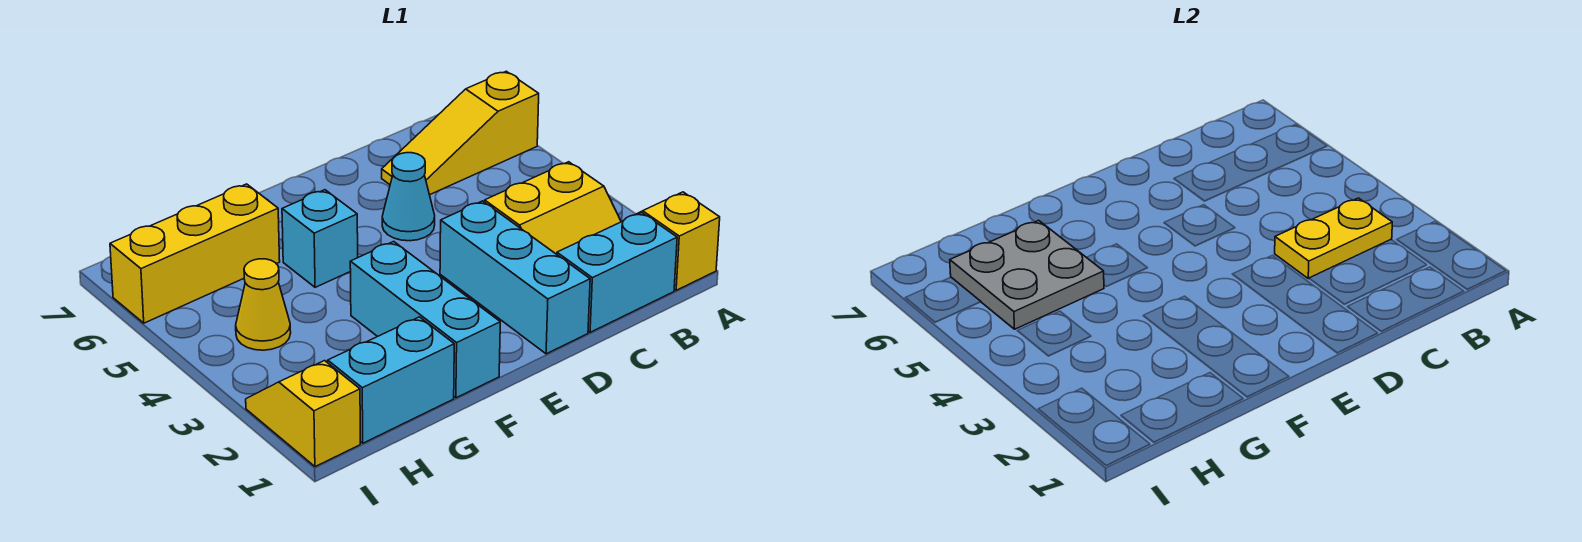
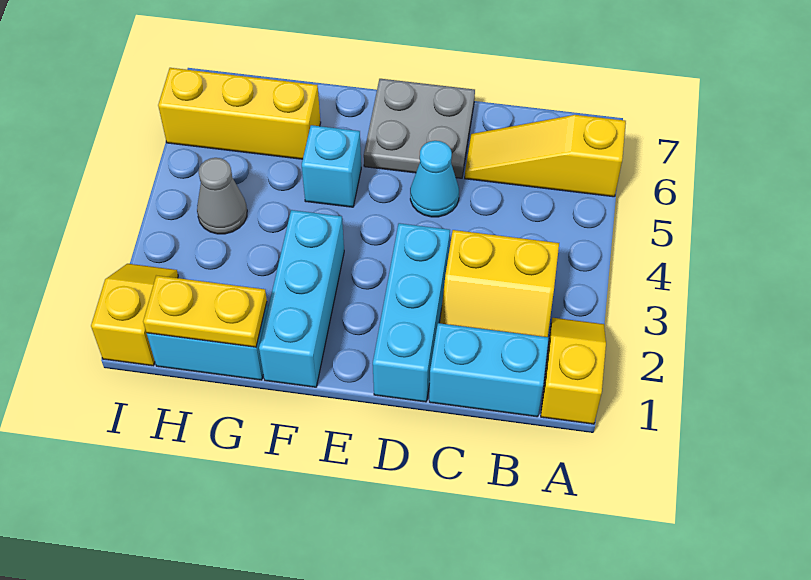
yellow plate B3:C3 level 2 -> yellow plate G1:H1 level 2
grey plate G5:H6 level 2 -> grey plate D6:E7 level 1
yellow cone H4 level 1 -> grey cone H4 level 1

